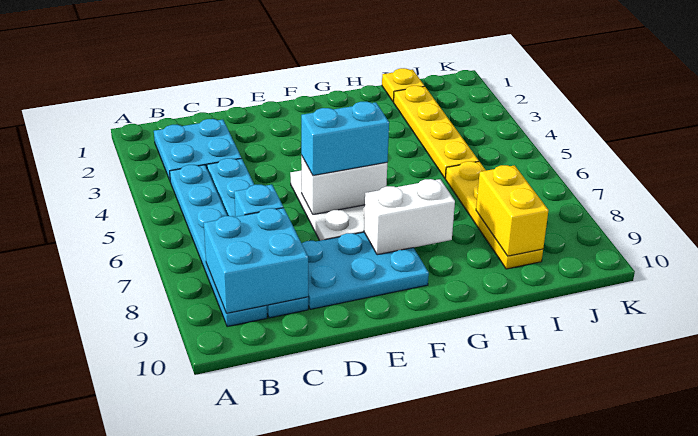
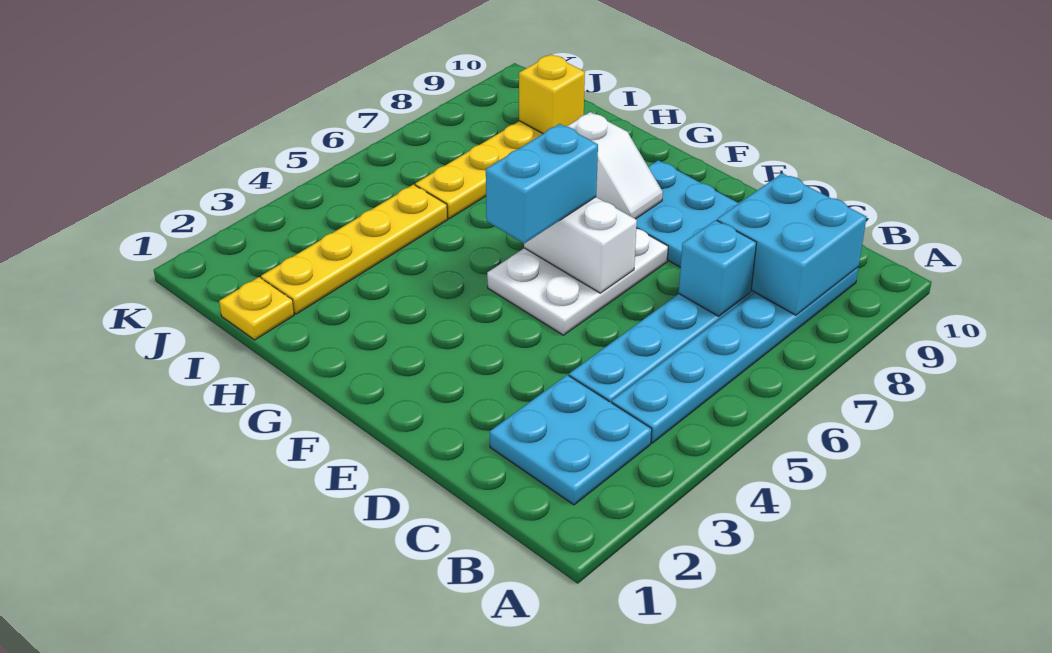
cyan brick E6:F6 level 3 -> cyan brick F5:F6 level 3
white brick F8:G8 level 2 -> white slope F8:G8 level 2 top G
yellow brick I8:I9 level 2 -> yellow brick I9 level 2

